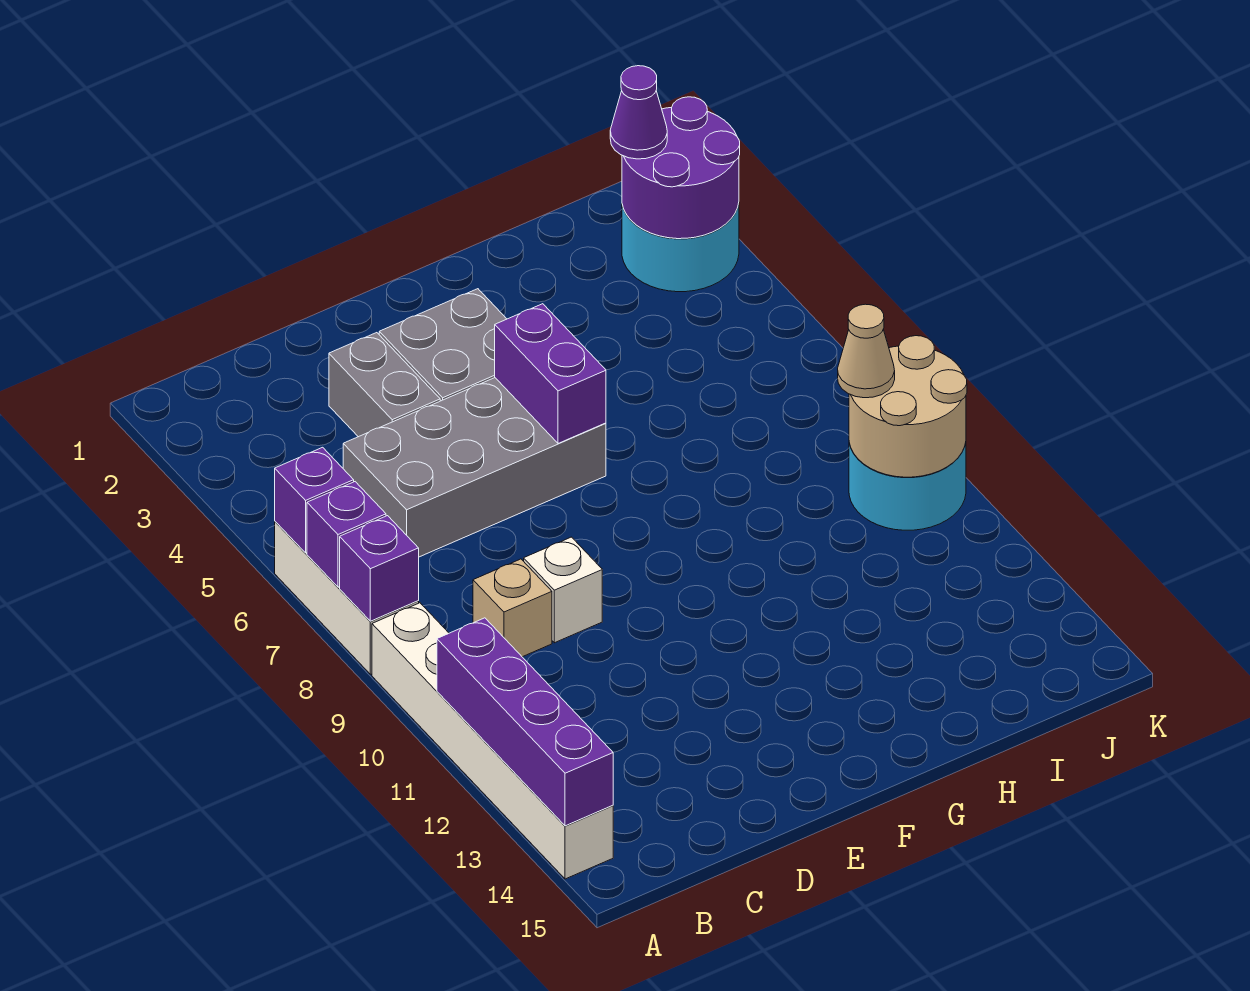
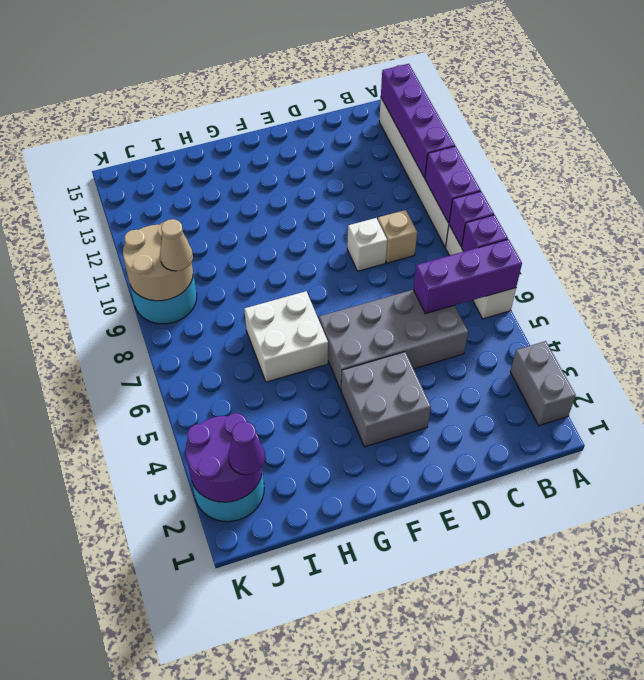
purple brick A6 level 2 -> purple brick A6:C6 level 2
grey brick D3:D4 level 1 -> grey brick A2:A3 level 1
purple brick F5:F6 level 2 -> purple brick A9:A10 level 2
none -> white brick G6:H7 level 1

